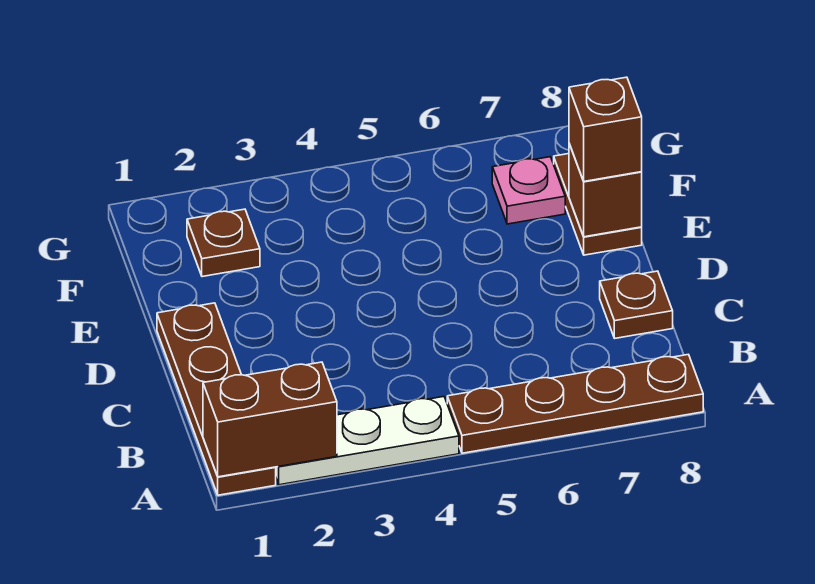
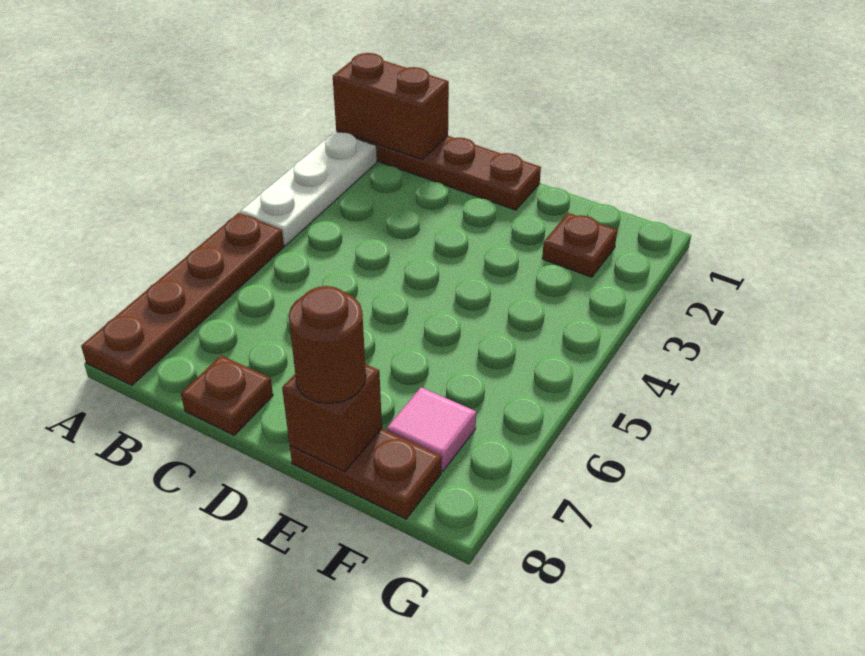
brown brick A1:A2 level 2 -> brown brick A1:B1 level 2
brown brick E8 level 3 -> brown round brick E8 level 3
pink plate F7 level 1 -> pink tile F7 level 1

